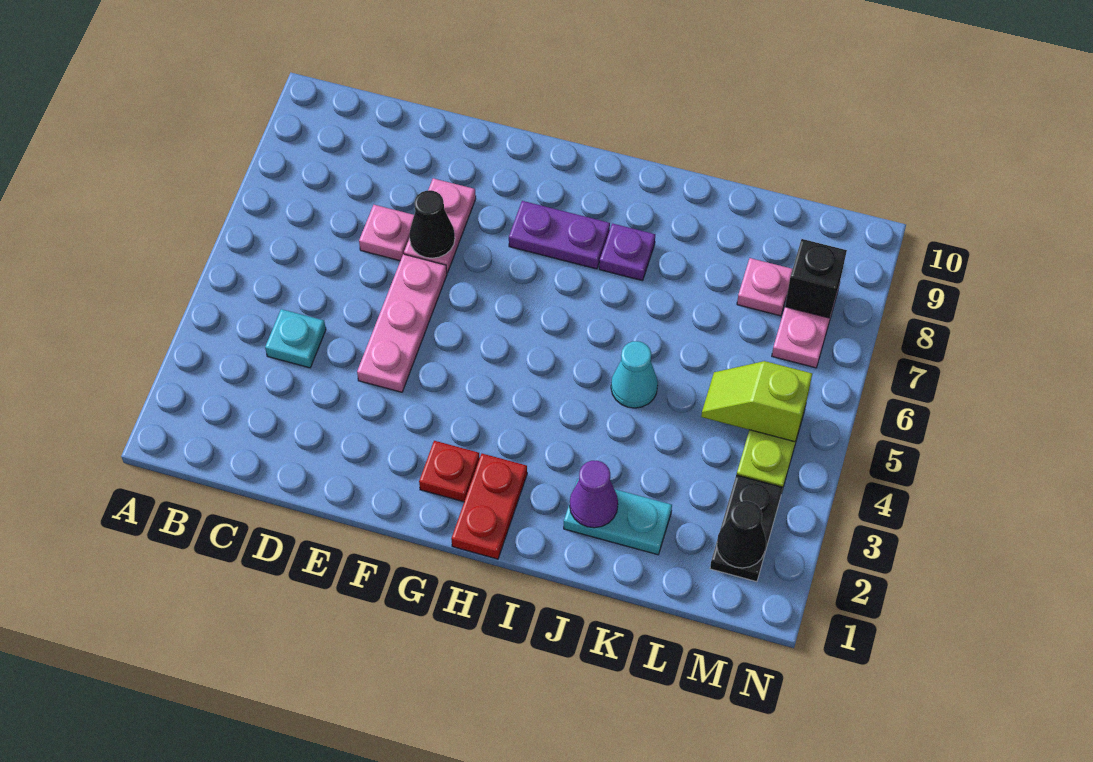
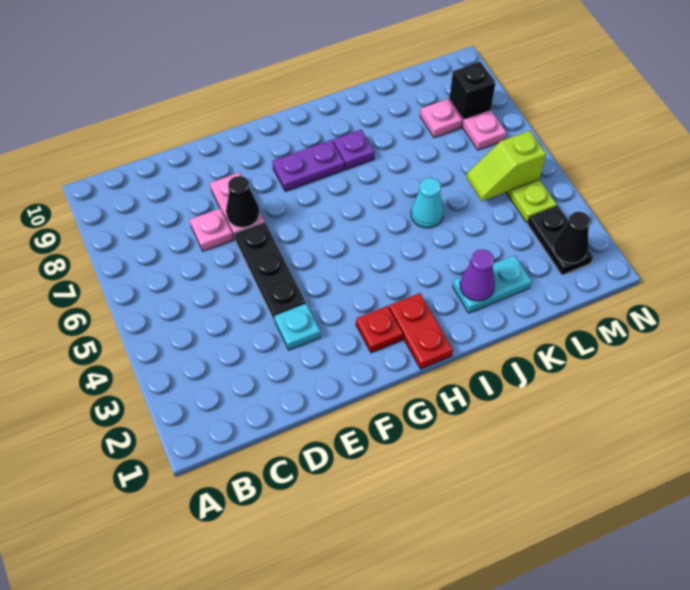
cyan plate C4 level 1 -> cyan plate E3 level 1
pink plate E4:E6 level 1 -> black plate E4:E6 level 1

